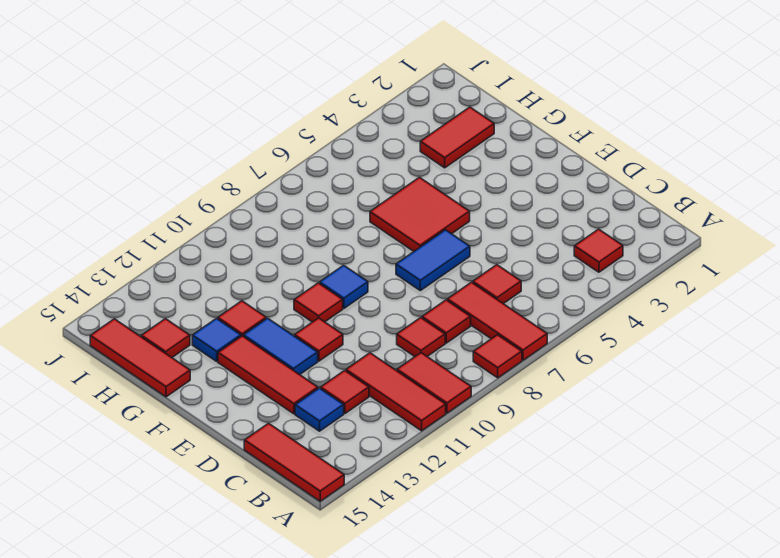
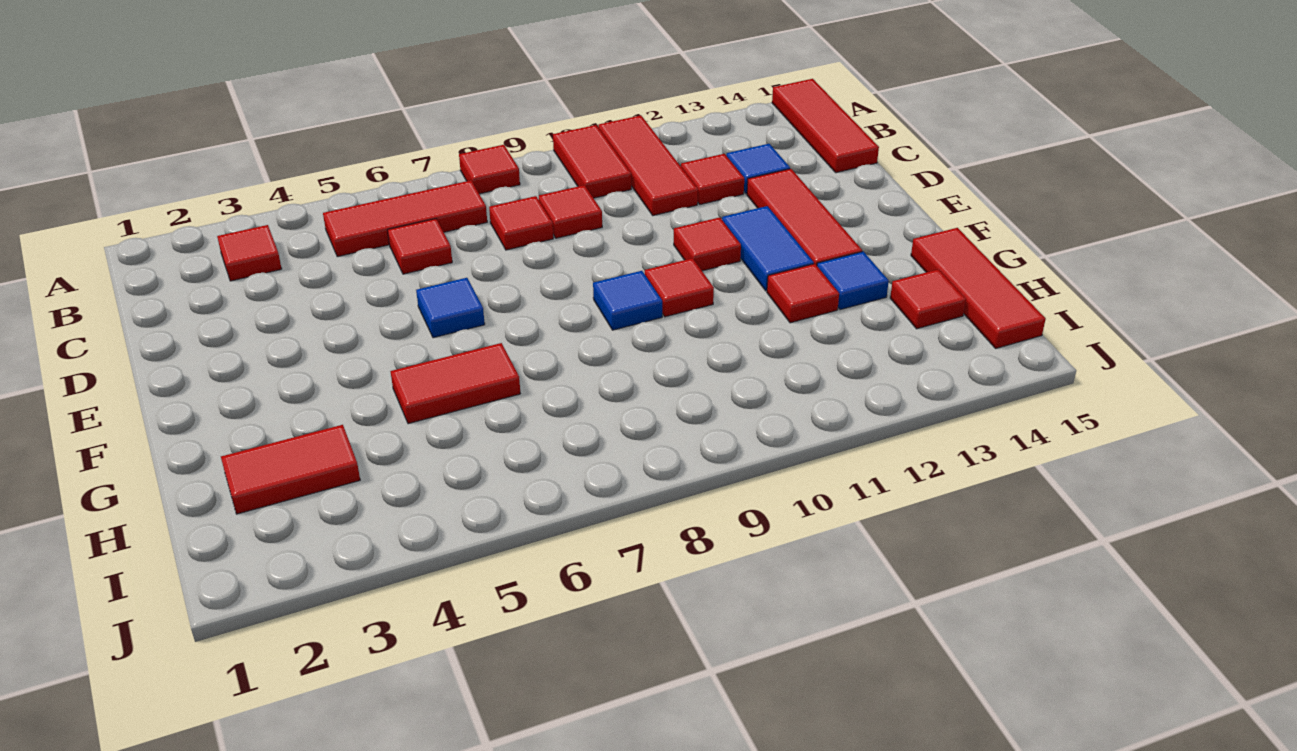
red tile A7:C7 level 1 -> red tile B5:B7 level 1
blue tile E6:E7 level 1 -> blue tile E6 level 1
red tile F5:G6 level 1 -> red tile G5:G6 level 1

